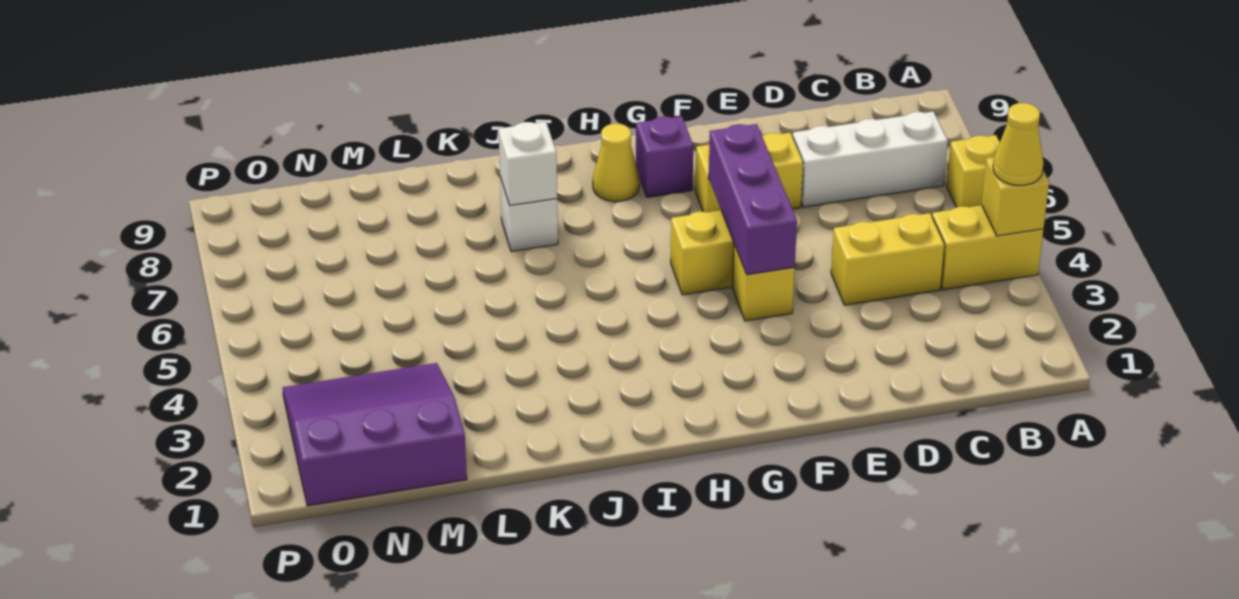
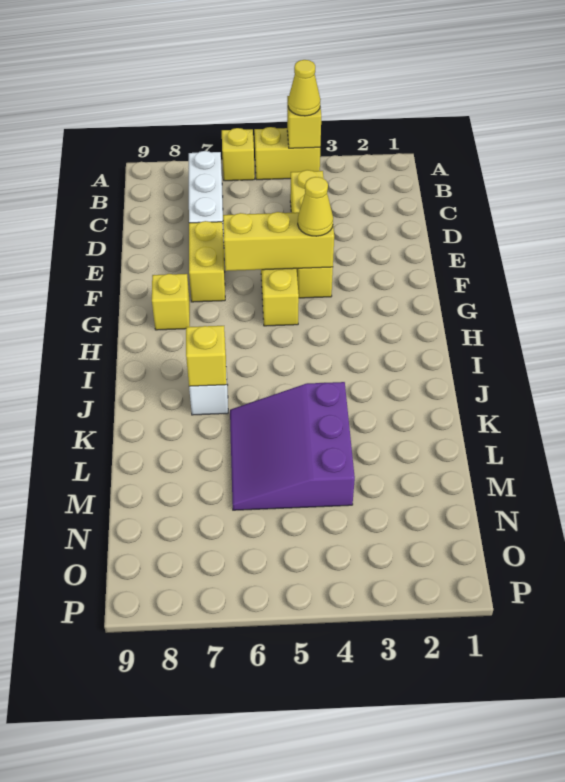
yellow brick A4:B4 level 1 -> yellow brick A4:A5 level 1
purple brick F4:F6 level 2 -> yellow brick F4:F6 level 2
purple brick G8 level 1 -> yellow brick G8 level 1
yellow cone H8 level 1 -> yellow cone F4 level 3
white brick J7 level 2 -> yellow brick J7 level 2
purple slope M1:O3 level 1 top 1 -> purple slope K4:M6 level 1 top 4

